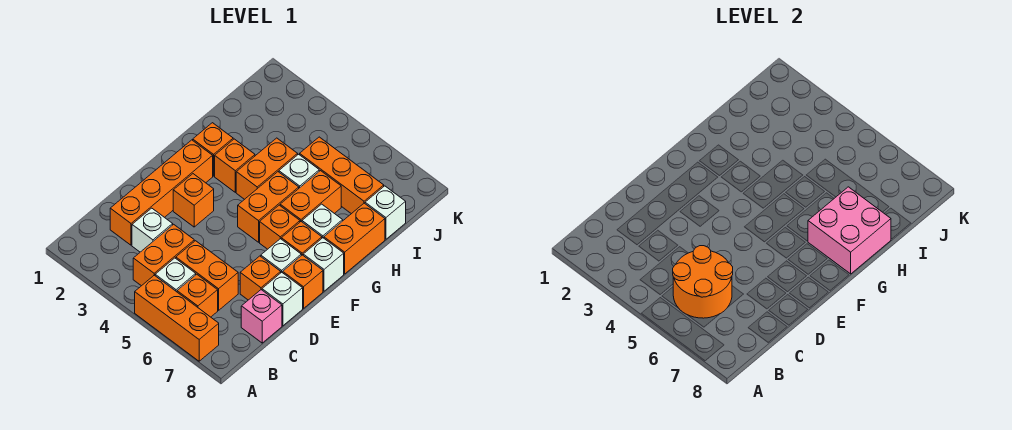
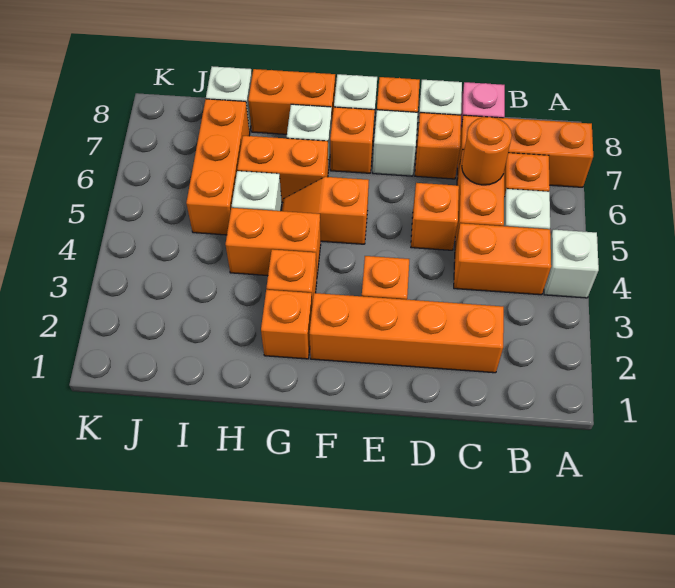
orange brick A5:A7 level 1 -> orange brick A7:C7 level 1
orange round brick B5:C6 level 2 -> orange round brick C6 level 2
white brick C3 level 1 -> white brick A4 level 1
orange brick F5:G5 level 1 -> orange slope F5:G5 level 1 top F
orange brick F6 level 1 -> orange brick D5 level 1
pink brick G7:H8 level 2 -> none

